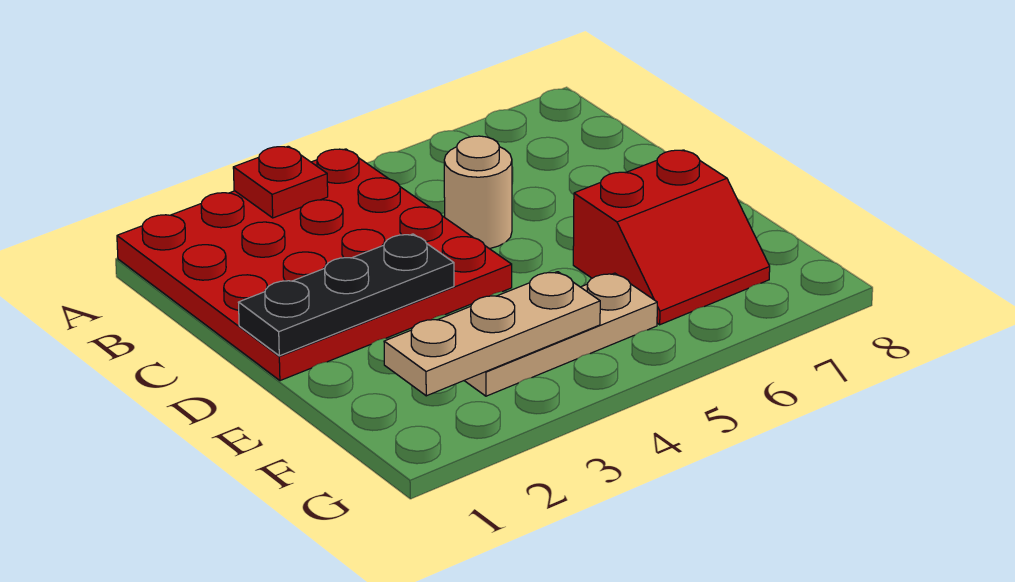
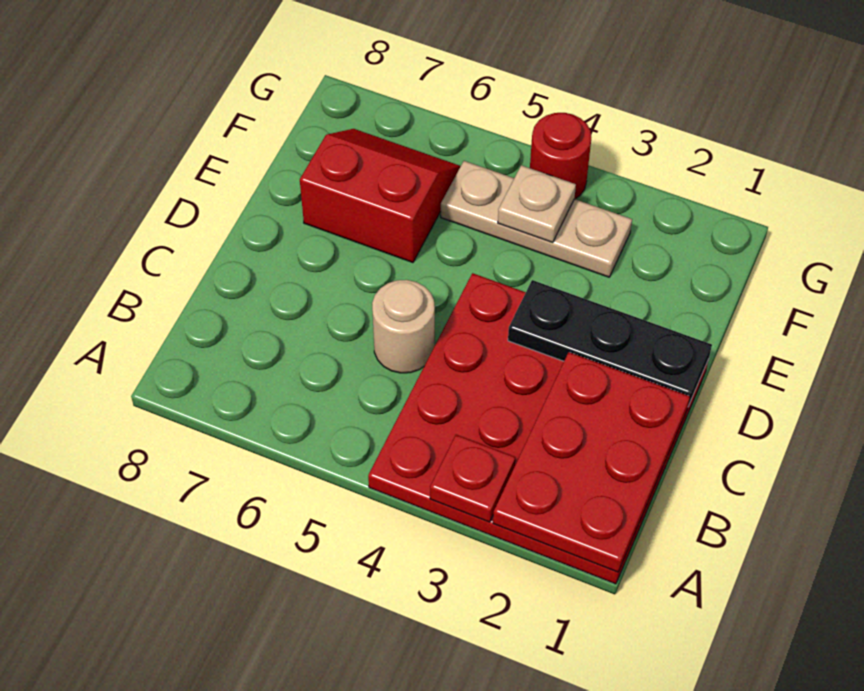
none -> red plate A1:C2 level 2
tan plate F2:F4 level 2 -> tan plate F4 level 2
none -> red round brick G4 level 1

